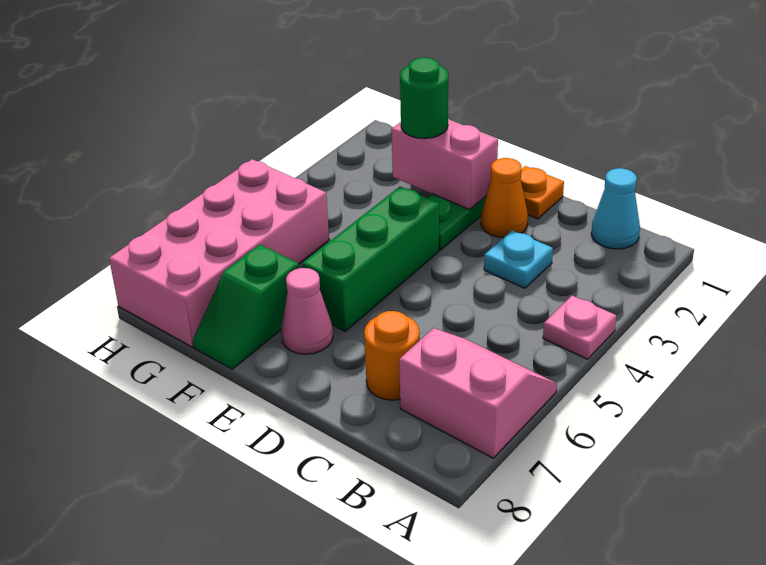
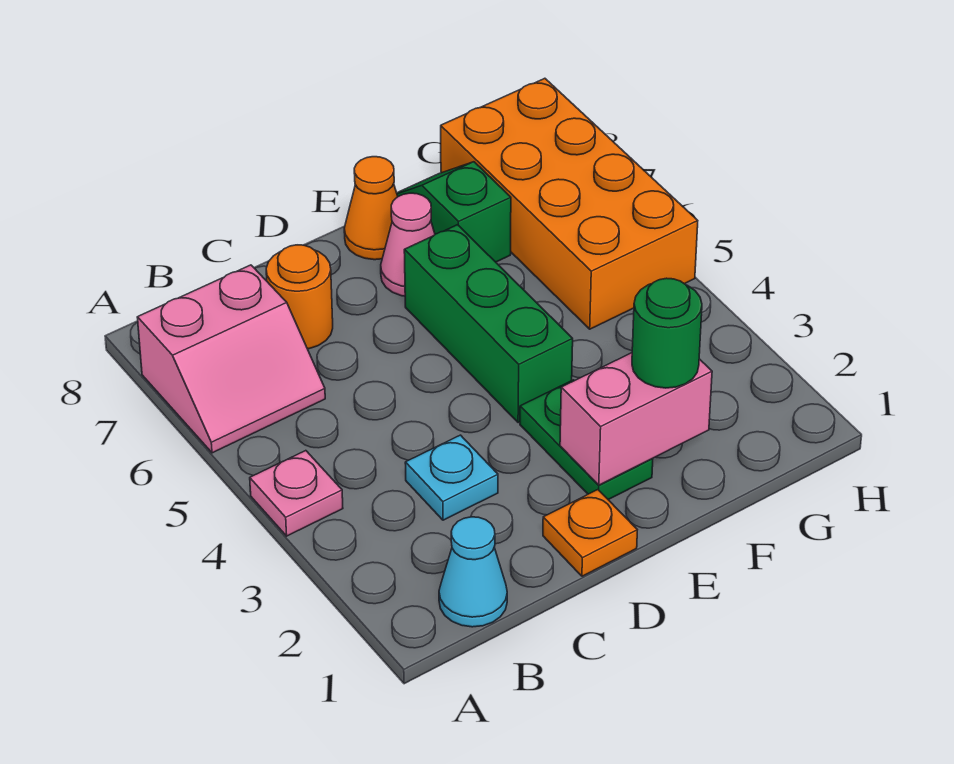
orange cone D2 level 1 -> orange cone E8 level 1
pink brick G5:H8 level 1 -> orange brick G5:H8 level 1

